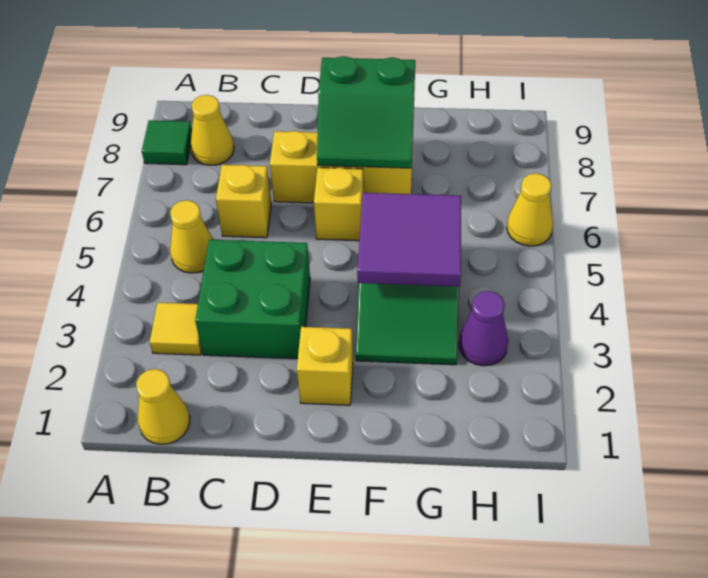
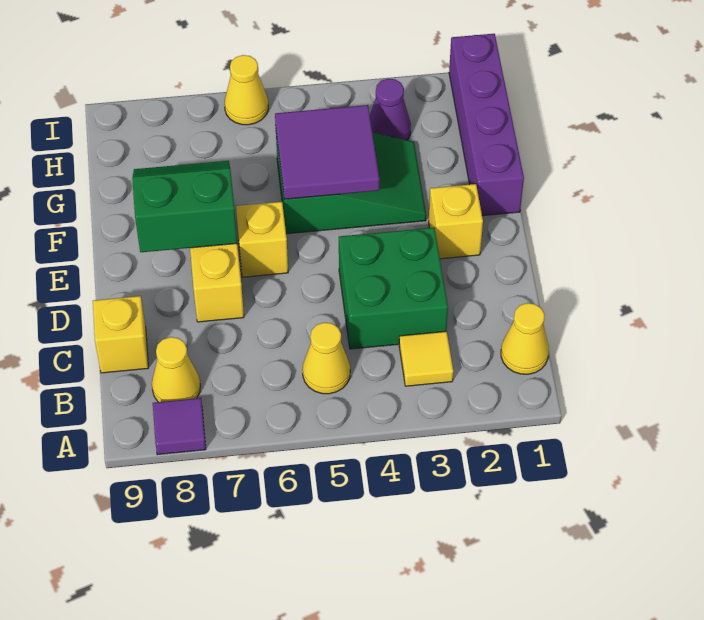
green tile A8 level 1 -> purple tile A8 level 1
yellow brick C6 level 1 -> yellow brick C9 level 1
green slope E7:F8 level 2 top 8 -> green slope E7:F8 level 2 top E
none -> purple brick F1:I1 level 1

